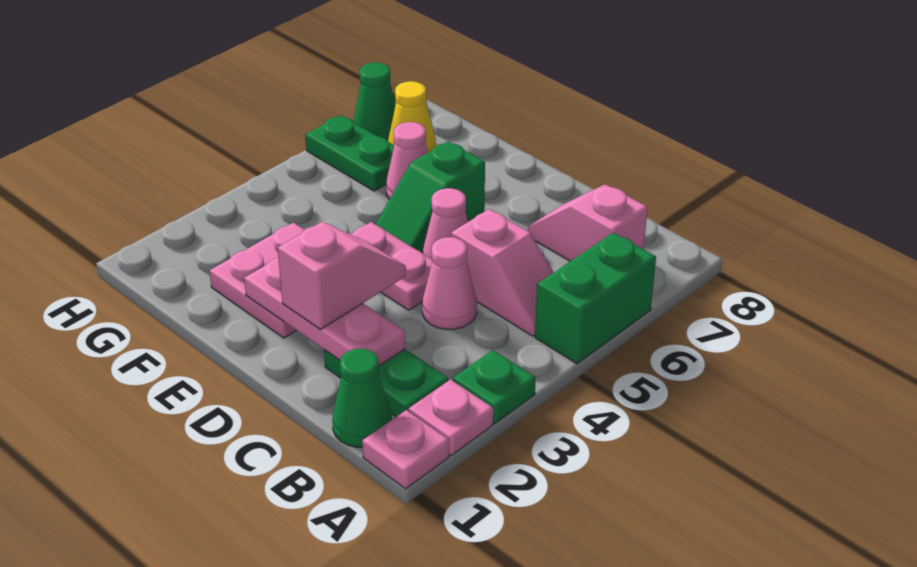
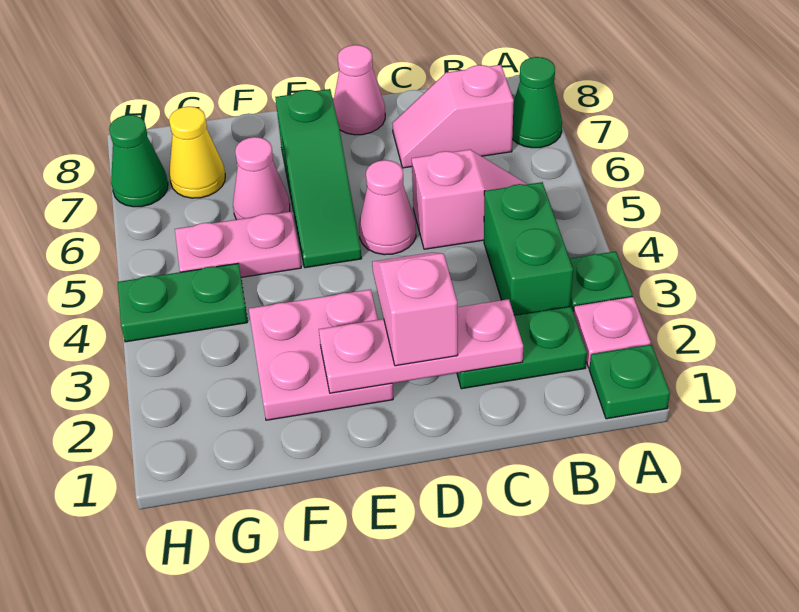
pink plate A1 level 1 -> green plate A1 level 1
green brick A5:A6 level 1 -> green brick B3:B4 level 1
green cone B1 level 1 -> green cone A7 level 1
pink cone C4 level 1 -> pink cone D8 level 1
pink plate D4:E4 level 1 -> pink plate F5:G5 level 1
green slope E5:E6 level 1 top 6 -> green slope E5:E7 level 1 top 7
green plate G6:H6 level 1 -> green plate G4:H4 level 1

